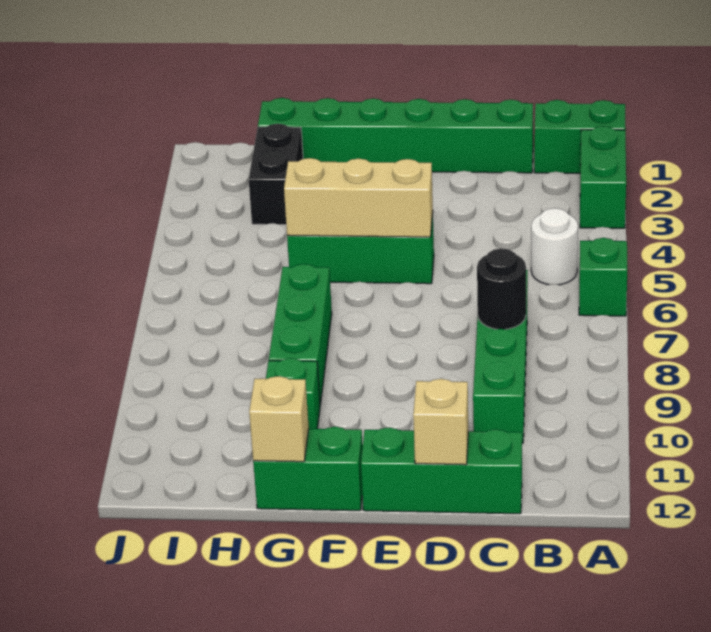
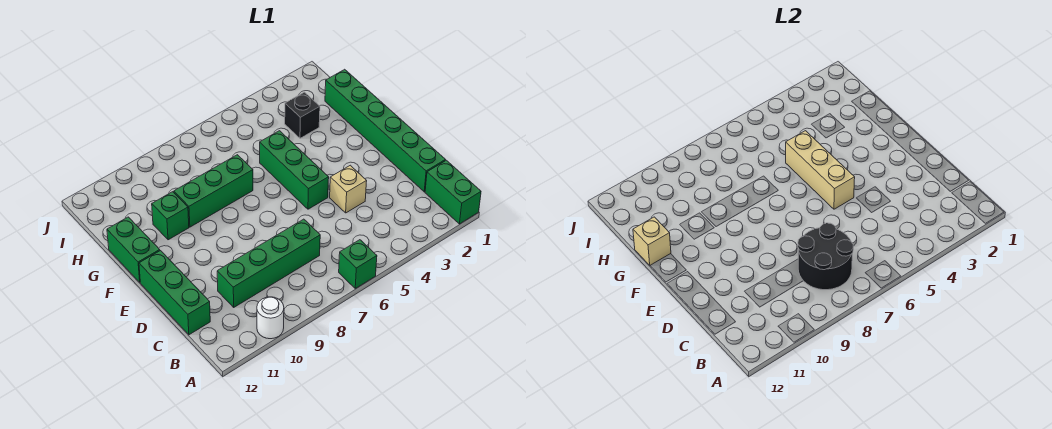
green brick A2:A3 level 1 -> none
white round brick B5 level 1 -> white round brick A10 level 1
black round brick C8 level 2 -> black round brick B7:C8 level 2
tan brick D12 level 2 -> tan brick D4 level 1
black brick H2:H3 level 1 -> black brick H3 level 1

